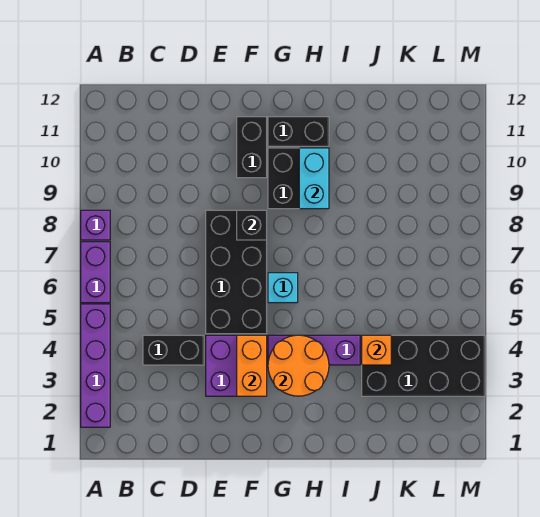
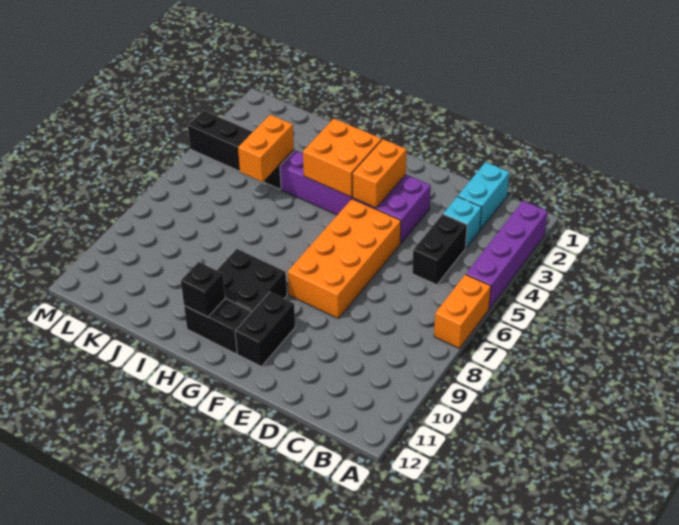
purple brick A6:A7 level 1 -> orange brick A6:A7 level 1
purple brick A8 level 1 -> none
black brick C4:D4 level 1 -> black brick C4:C5 level 1
black brick E5:F8 level 1 -> orange brick E5:F8 level 1
black brick F8 level 2 -> black brick H11 level 2
orange round brick G3:H4 level 2 -> orange brick G3:H4 level 2
cyan brick G6 level 1 -> cyan brick C3 level 1
cyan brick H9:H10 level 2 -> cyan brick C1:C2 level 1
black brick J3:M4 level 1 -> black brick J4:M4 level 1
orange brick J4 level 2 -> orange brick J4:J5 level 2

